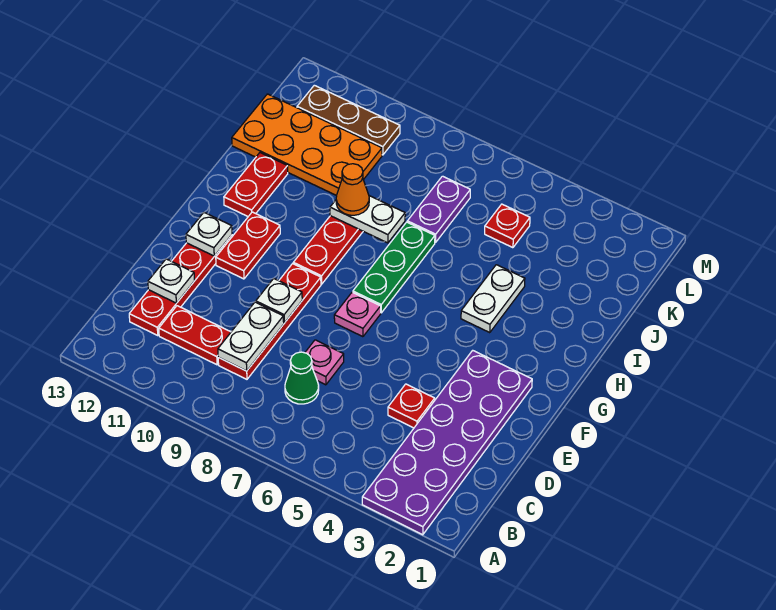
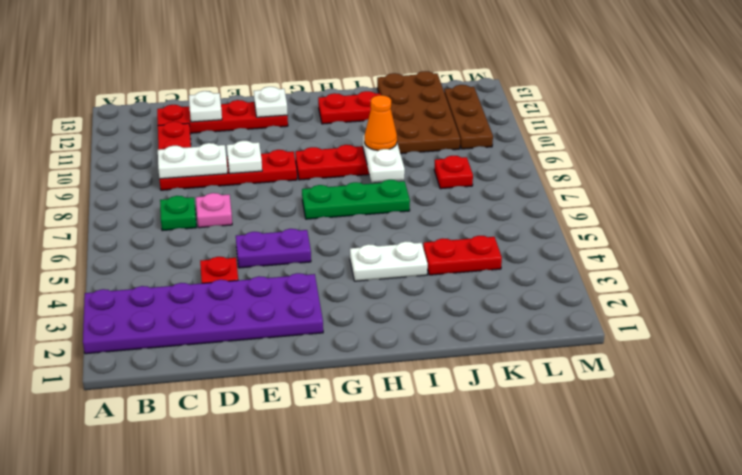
green cone C7 level 1 -> green plate C7 level 1
pink plate F7 level 1 -> none
red plate F11:G11 level 1 -> red plate J4:K4 level 1
purple plate J7:K7 level 1 -> purple plate E5:F5 level 1
orange plate J10:K13 level 1 -> brown plate J10:K13 level 1
red plate K5 level 1 -> red plate K8 level 1

